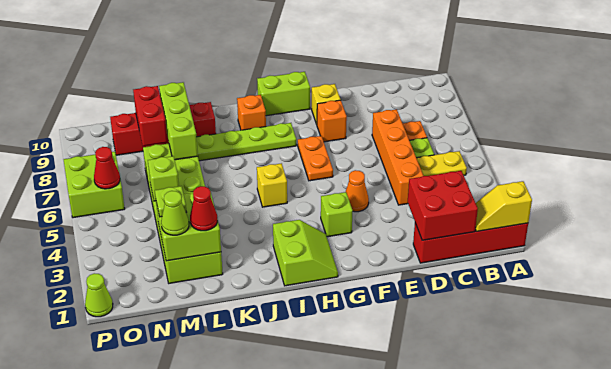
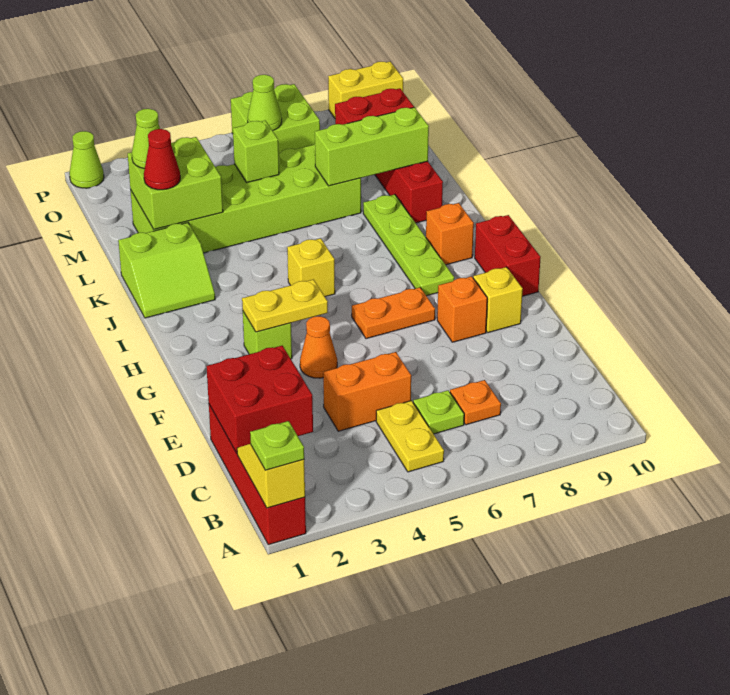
orange brick D4:D7 level 1 -> orange brick D4:D5 level 1
none -> yellow plate G3:G4 level 2
lime brick G10:H10 level 1 -> red brick G10:H10 level 1
lime slope H1:I2 level 1 top I -> lime slope J1:K2 level 1 top K
lime plate M3 level 3 -> lime plate A1 level 3
red cone O6 level 2 -> lime cone O6 level 2
none -> yellow brick P9:P10 level 1

